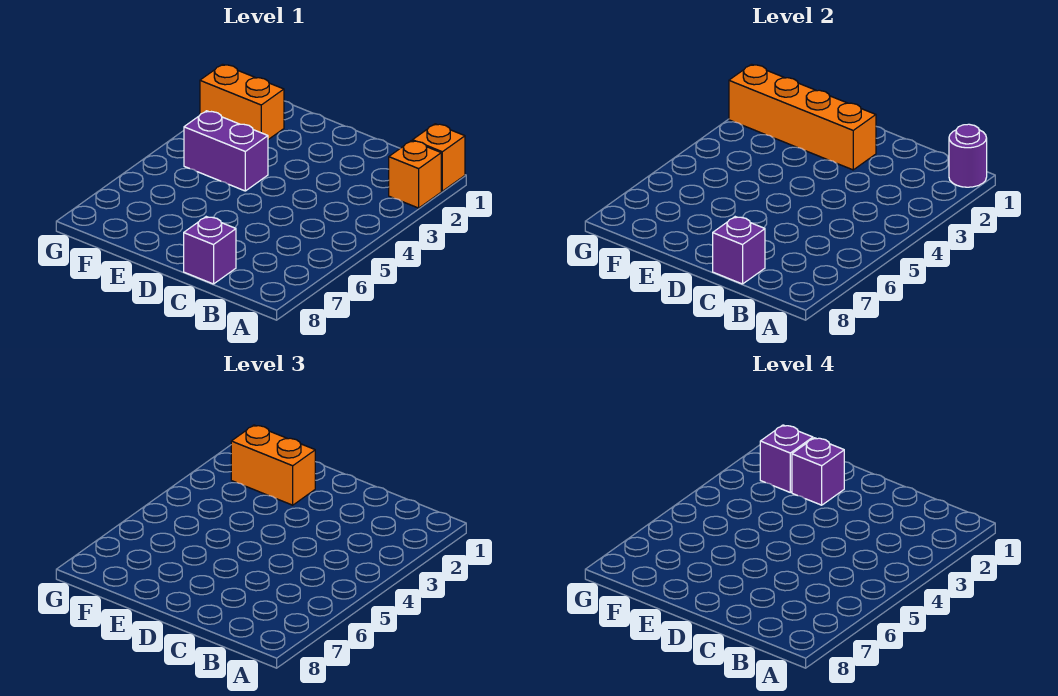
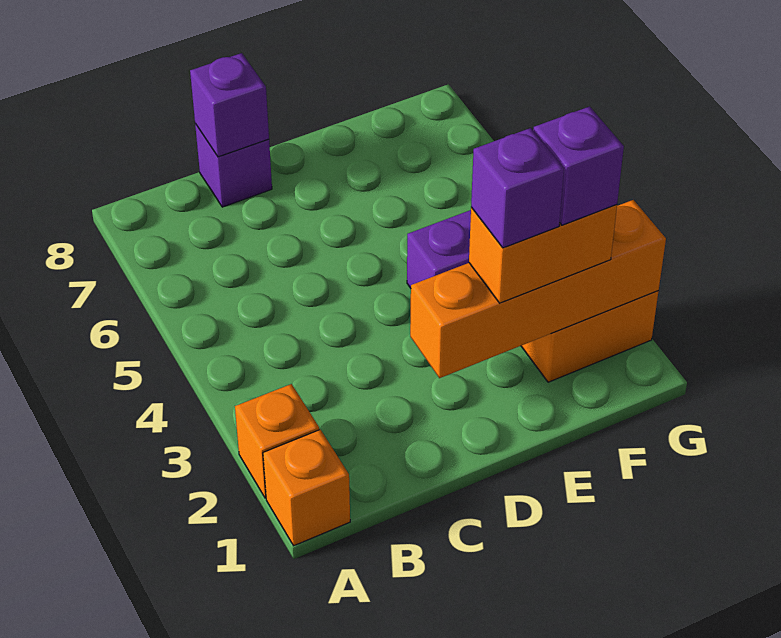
purple round brick A1 level 2 -> none

